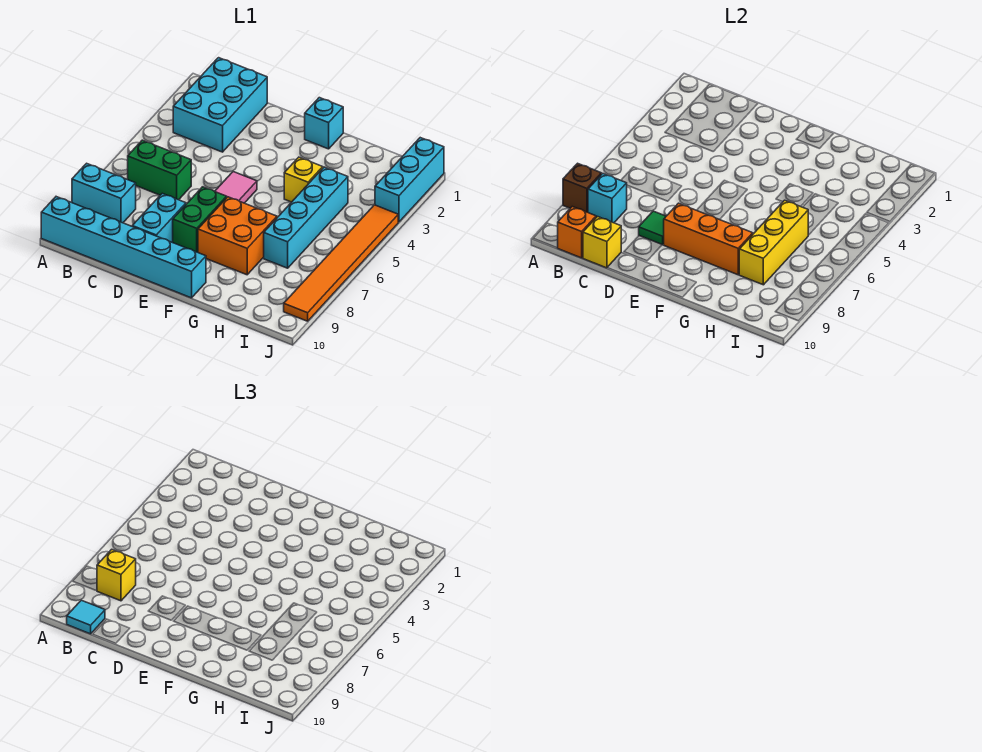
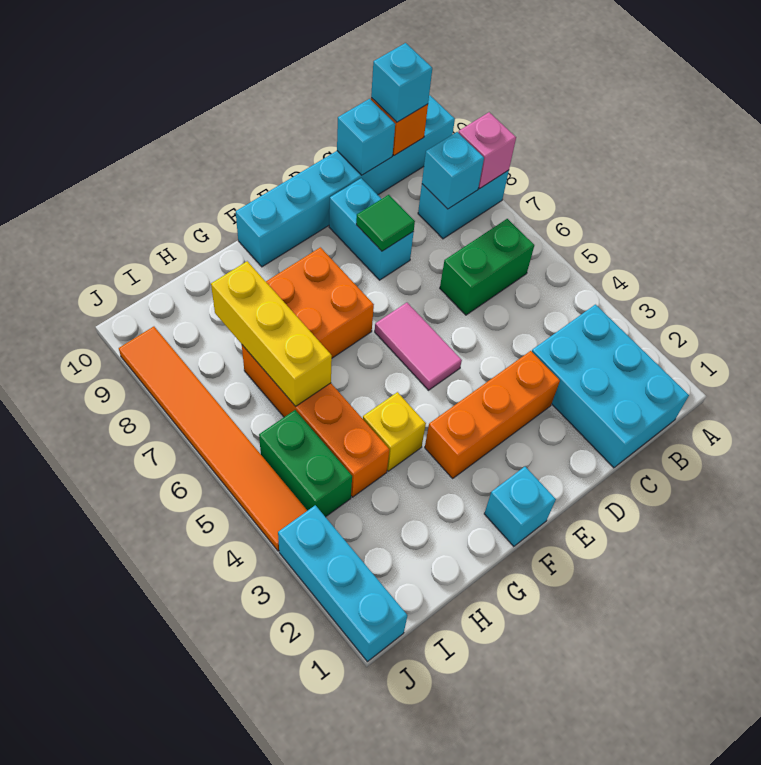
brown brick A8 level 2 -> pink brick A8 level 2
yellow brick B8 level 3 -> none
cyan tile B10 level 3 -> cyan brick B10 level 3
yellow brick C10 level 2 -> cyan brick C10 level 2
green brick E7:E8 level 1 -> green brick I4:I5 level 1
orange brick E8:G8 level 2 -> orange brick D3:F3 level 1
cyan brick H4:H7 level 1 -> orange brick H4:H7 level 1

